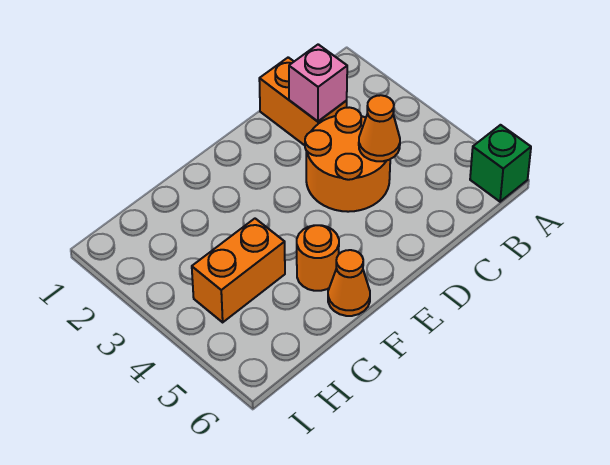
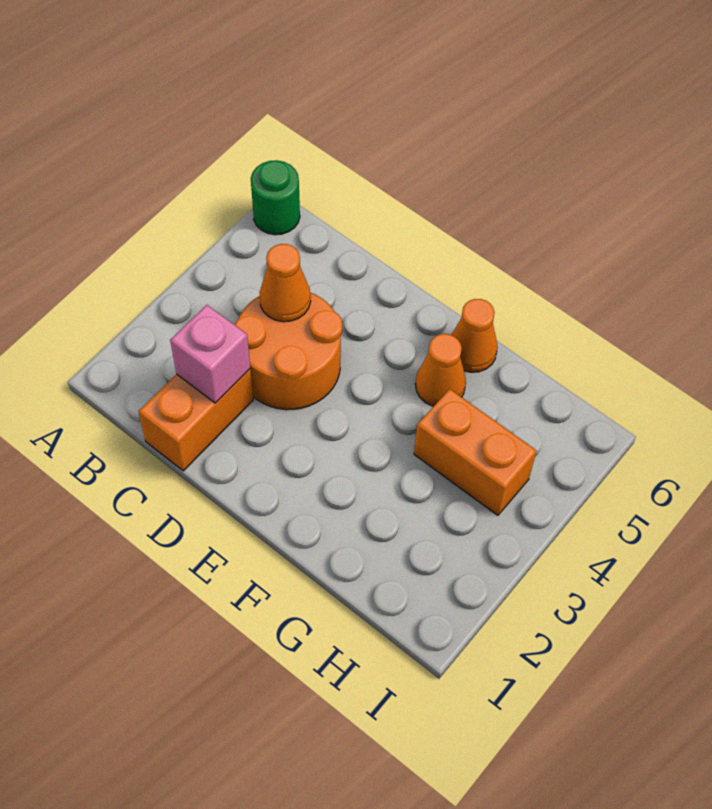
green brick A6 level 1 -> green round brick A6 level 1
orange round brick F5 level 1 -> orange cone F5 level 1

